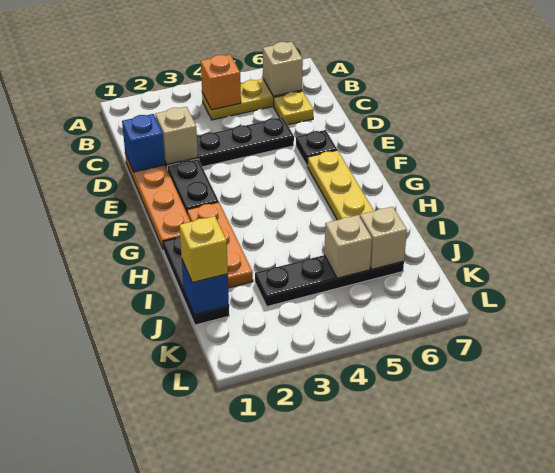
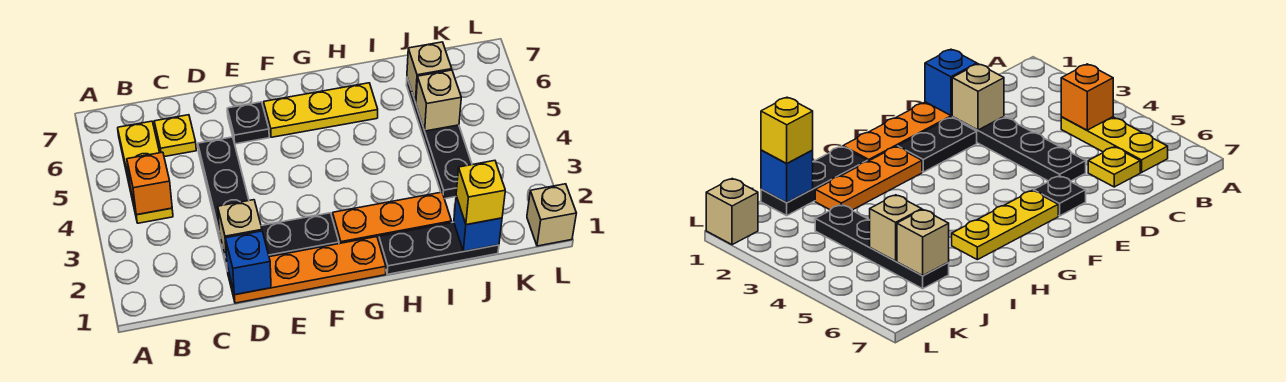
tan brick B6 level 2 -> tan brick L1 level 1

